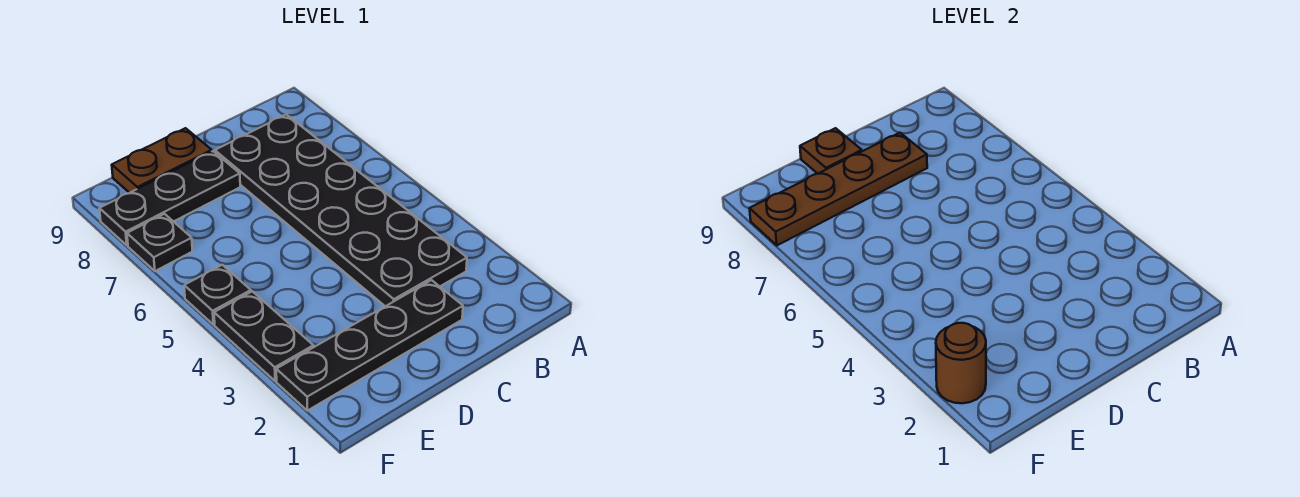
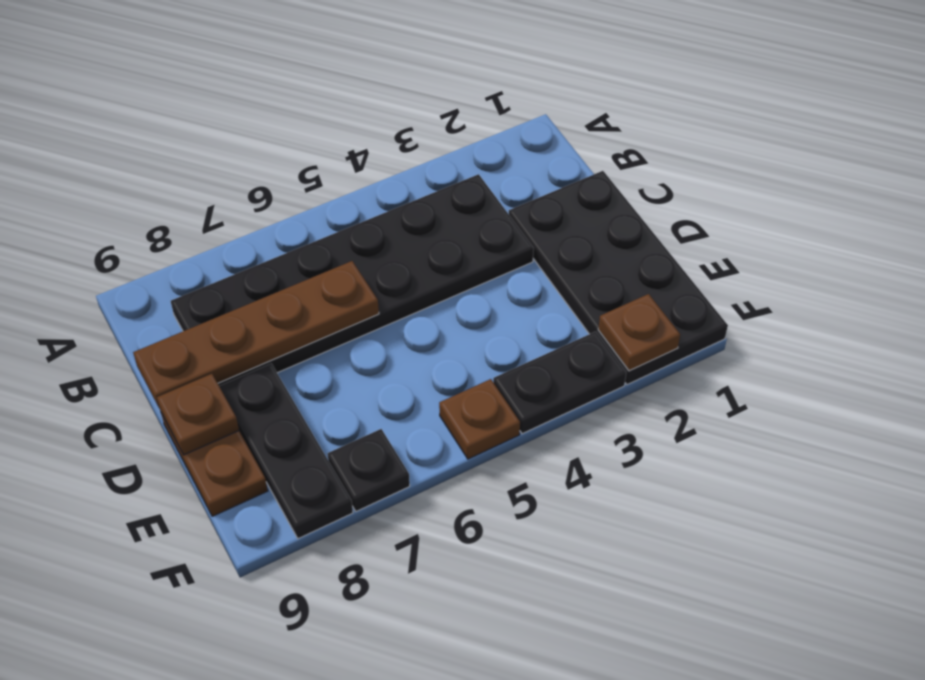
black plate C2:F2 level 1 -> black plate C1:F2 level 1
brown plate C8:F8 level 2 -> brown plate C6:C9 level 2
brown round brick F2 level 2 -> brown plate F2 level 2
black plate F5 level 1 -> brown plate F5 level 1

